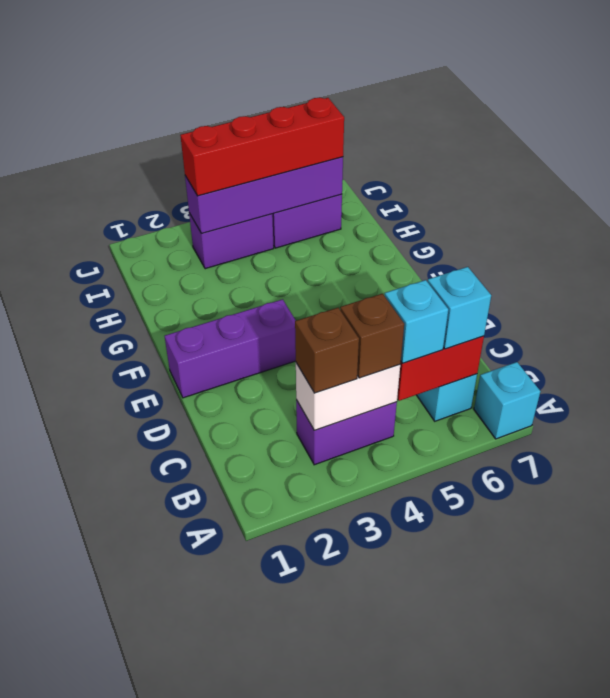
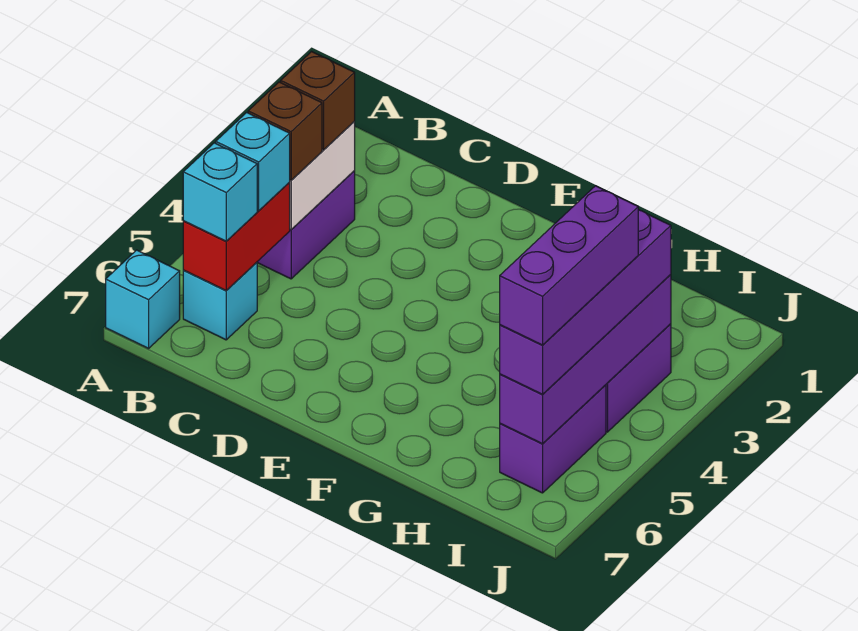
purple brick E1:E3 level 1 -> purple brick I4:I6 level 4
red brick I3:I6 level 3 -> purple brick I3:I6 level 3

